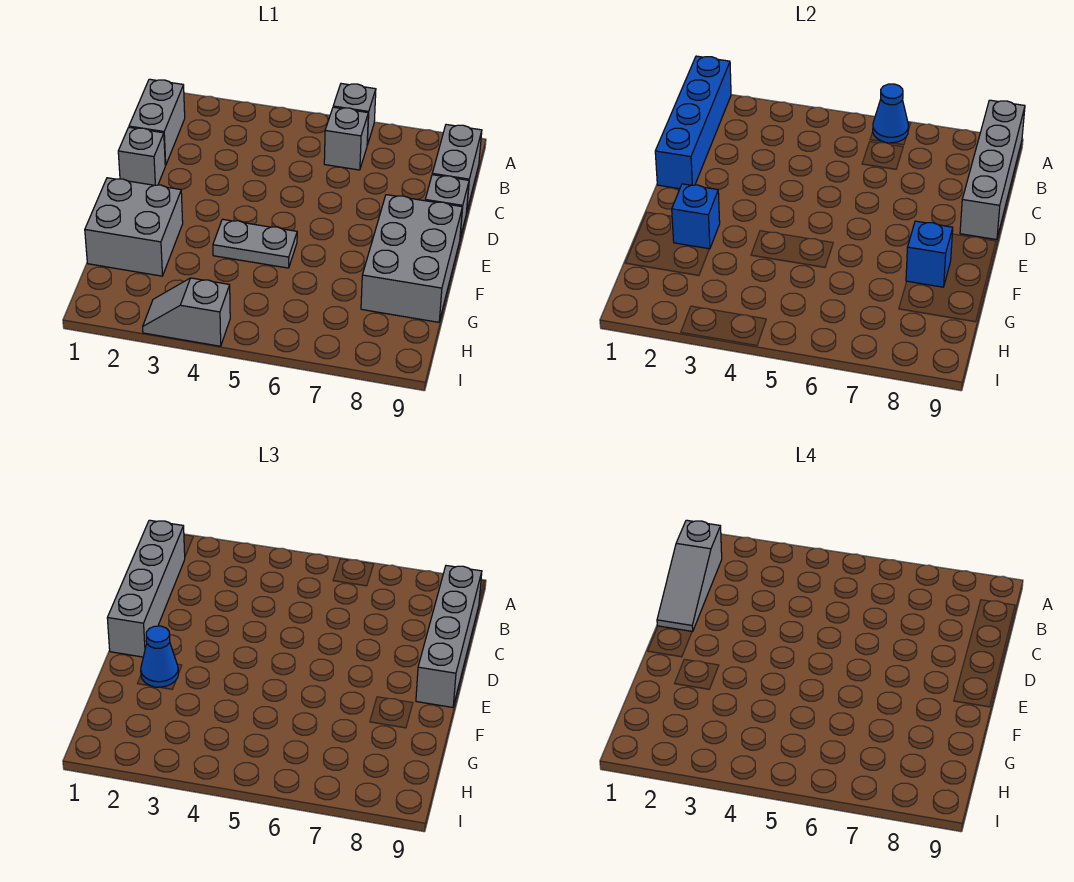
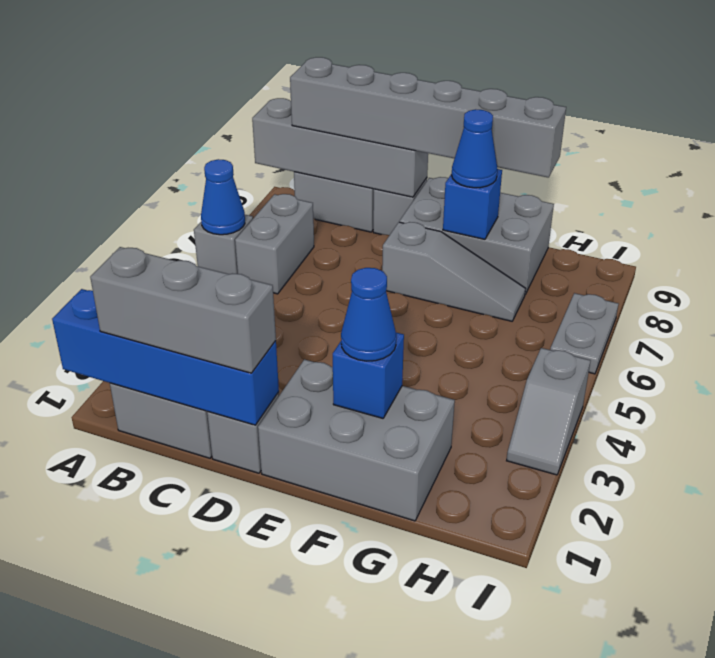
grey brick B1:E1 level 3 -> grey brick B1:D1 level 3
grey slope B1:D1 level 4 top B -> grey slope E7:G7 level 1 top E
grey brick B6 level 1 -> grey brick B6:B7 level 1
grey brick B9:E9 level 3 -> grey brick B9:G9 level 3
grey brick F1:G2 level 1 -> grey brick E1:G2 level 1
grey plate F4:F5 level 1 -> grey plate I6:I7 level 1
none -> blue cone F8 level 3

